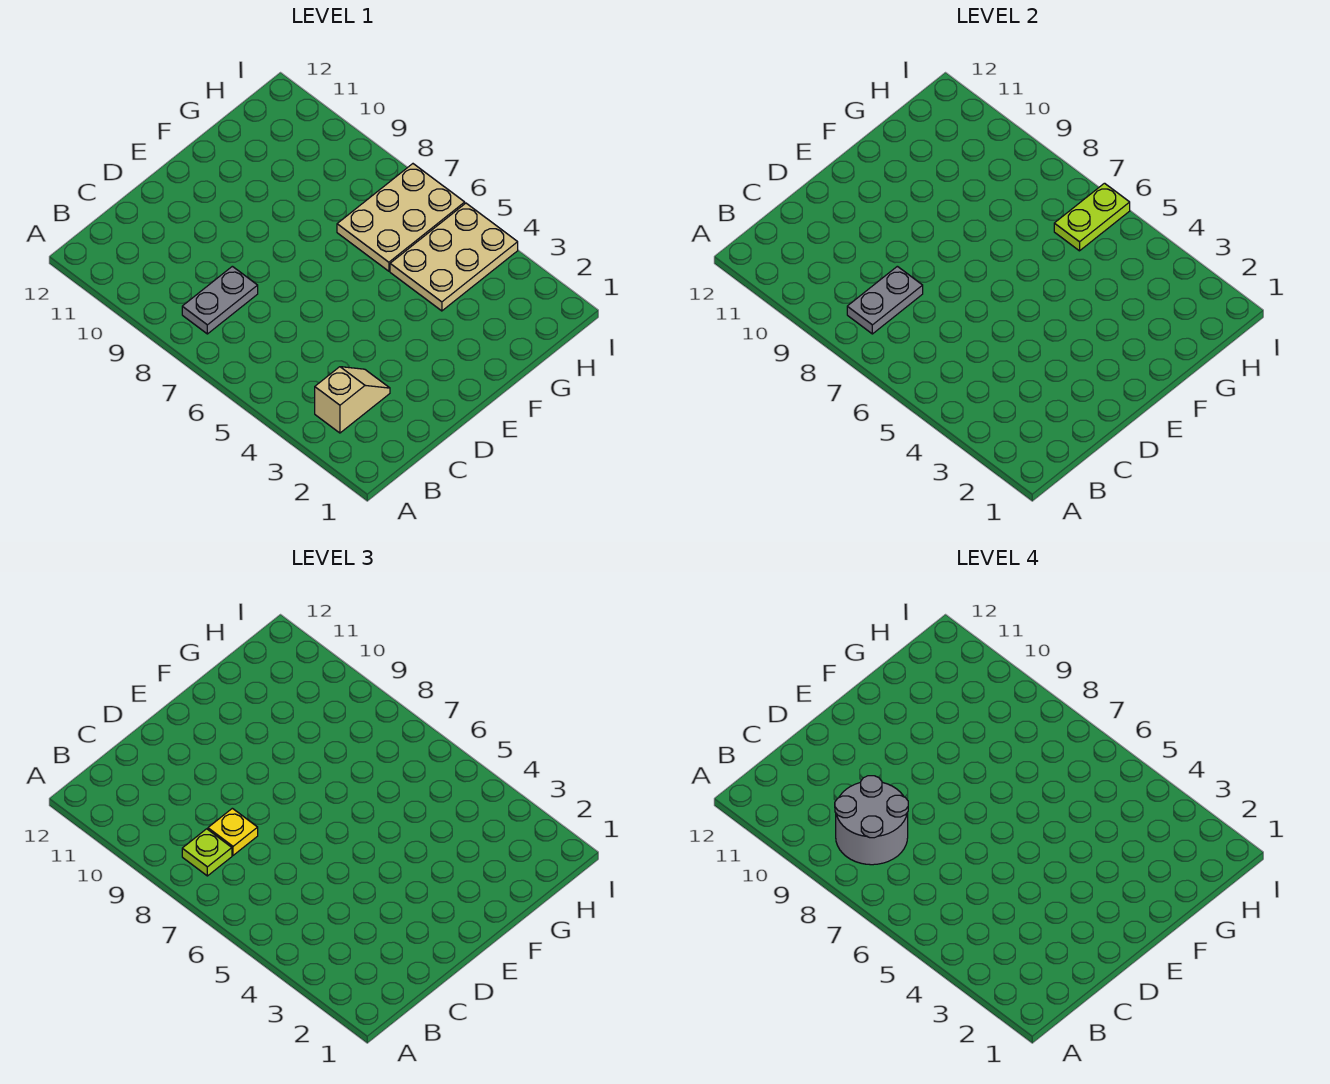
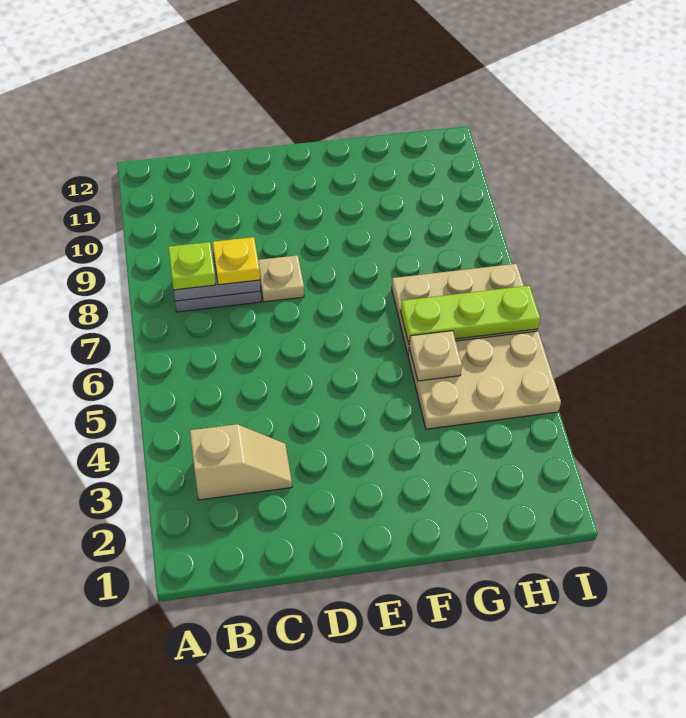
grey round brick B8:C9 level 4 -> none
none -> tan plate D8 level 1
none -> tan plate G5 level 2
lime plate H6:I6 level 2 -> lime plate G6:I6 level 2

